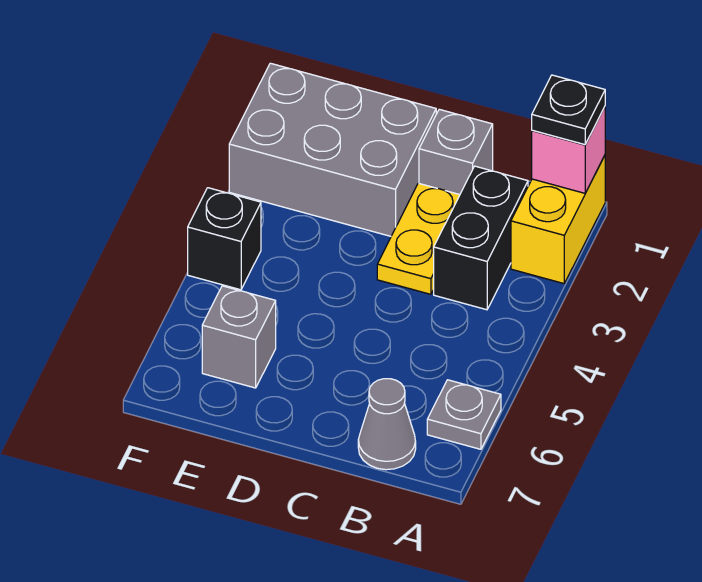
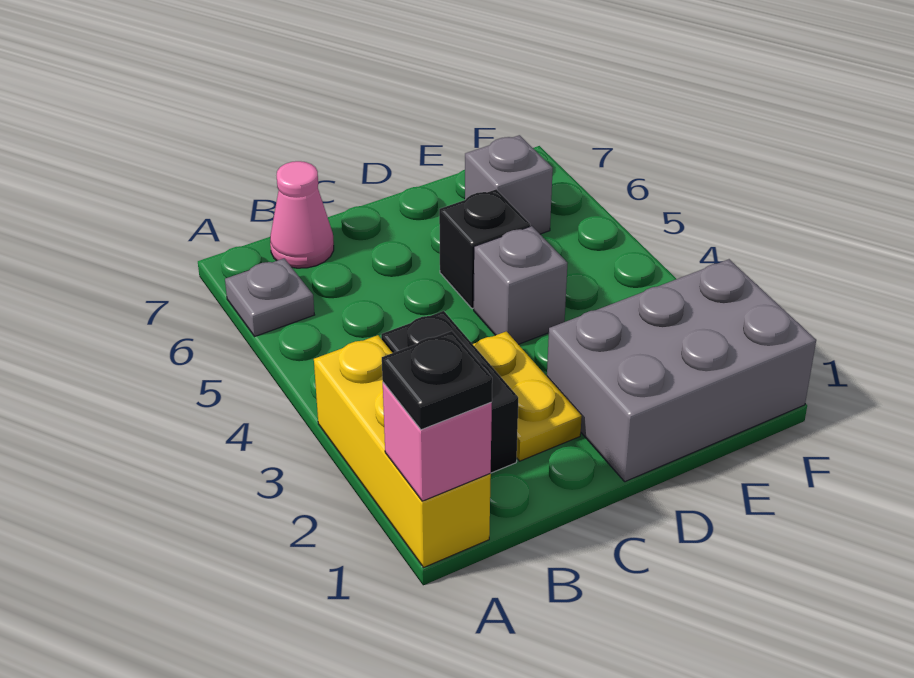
yellow brick A1:A2 level 1 -> yellow brick A1:A3 level 1
grey cone B7 level 1 -> pink cone B7 level 1
grey brick C1 level 1 -> grey brick D4 level 1
black brick F4 level 1 -> black brick D5 level 1

